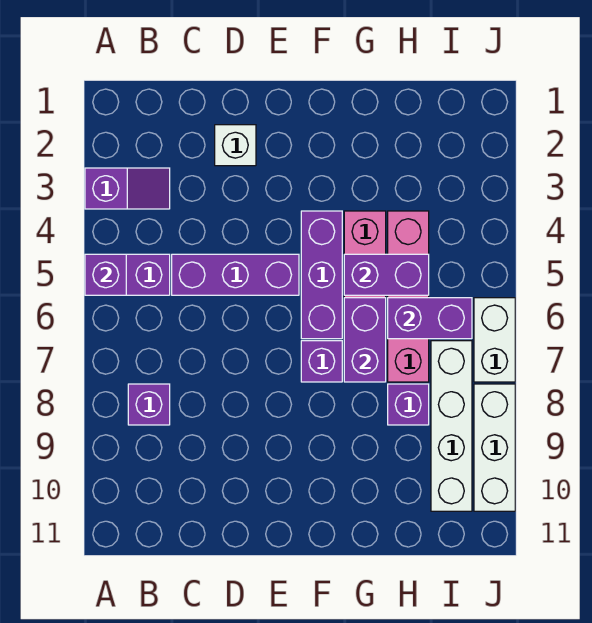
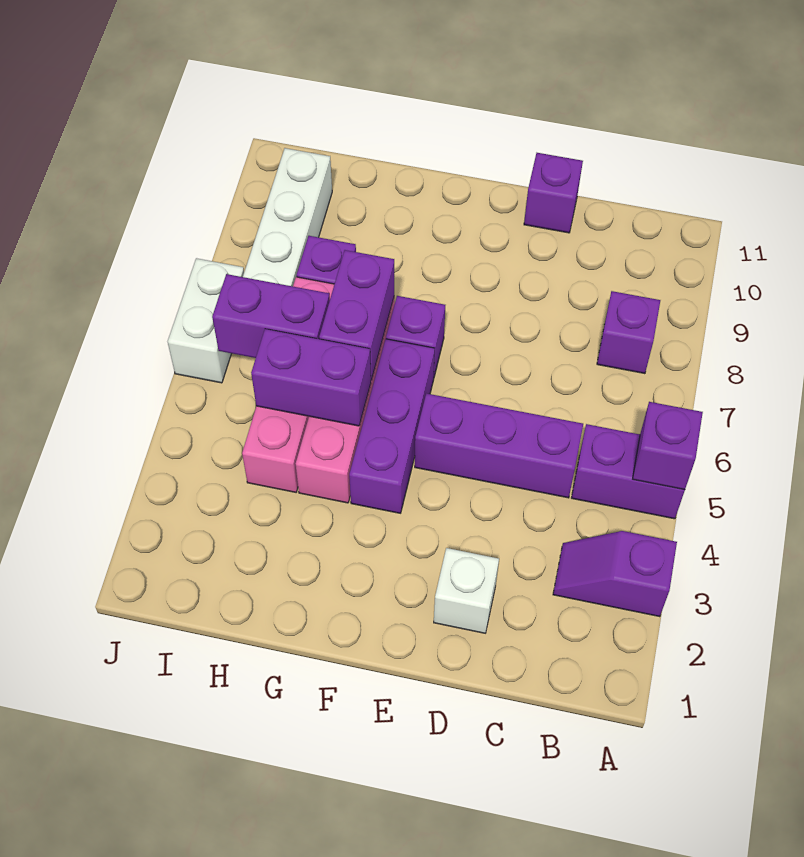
none -> purple brick D11 level 1
white brick J8:J10 level 1 -> none

